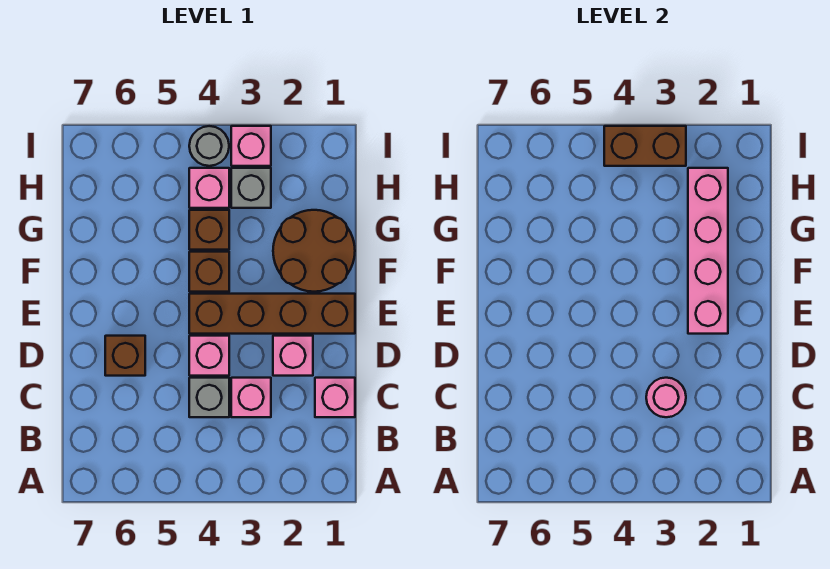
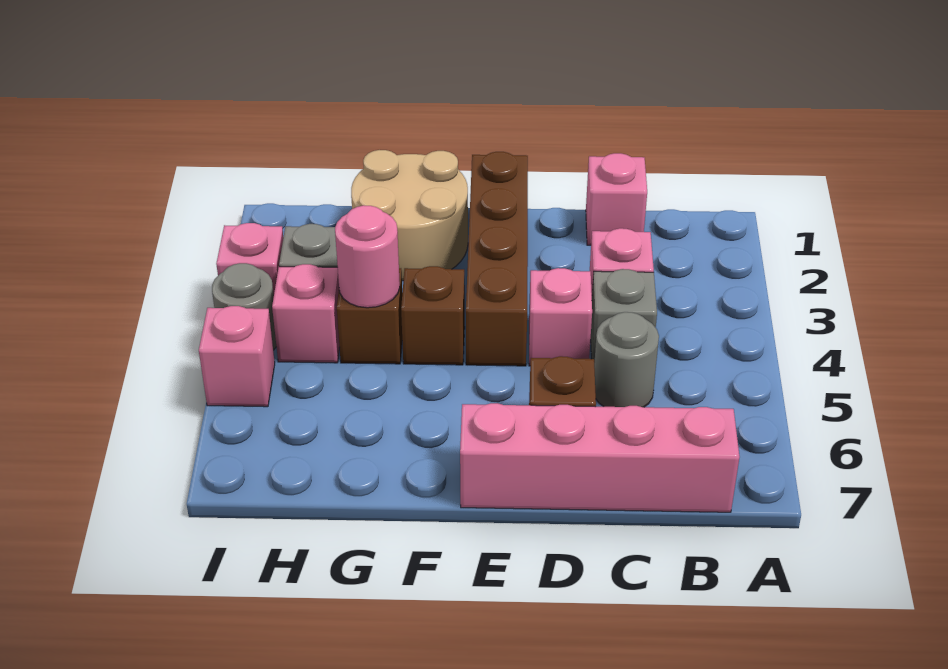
pink round brick C3 level 2 -> pink round brick G4 level 2
none -> grey round brick C5 level 1
pink brick D2 level 1 -> pink brick I5 level 1
pink brick E2:H2 level 2 -> pink brick B7:E7 level 1
brown round brick F1:G2 level 1 -> tan round brick F1:G2 level 1
brown brick I3:I4 level 2 -> none

